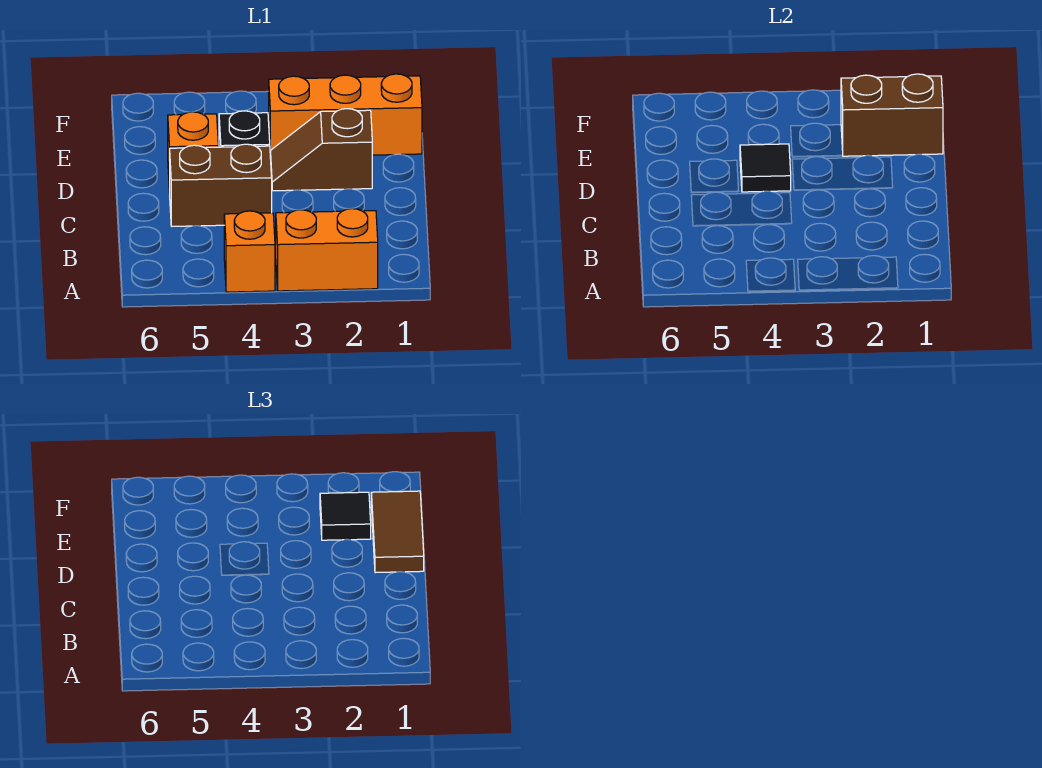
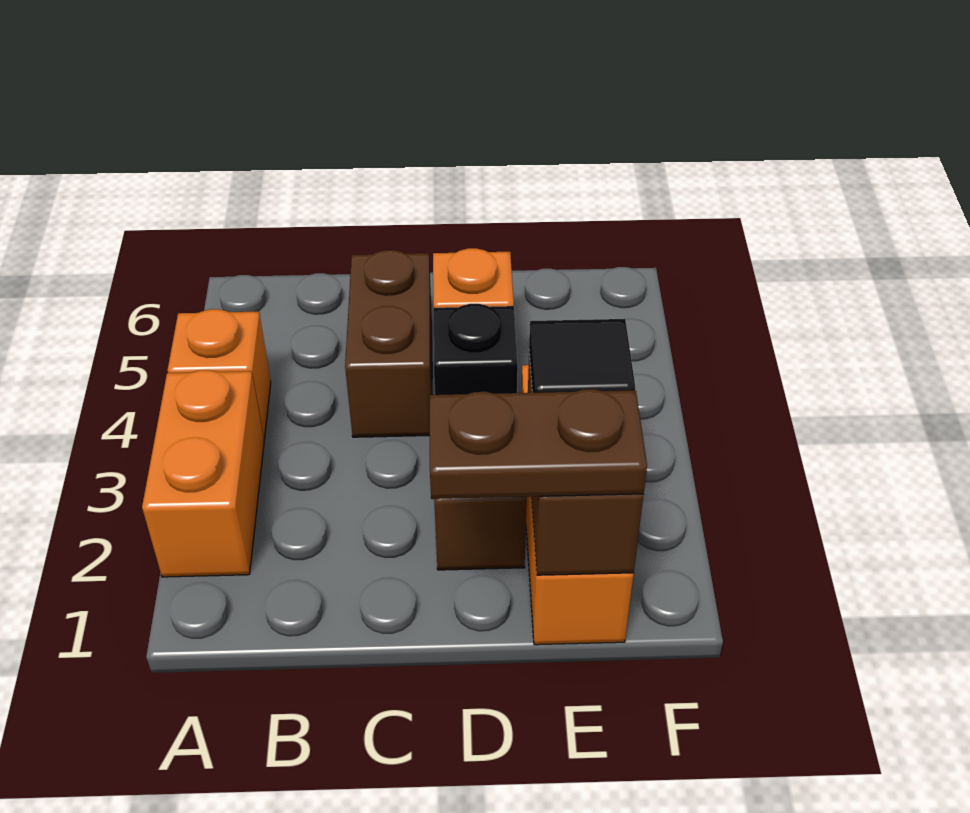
brown tile D1:E1 level 3 -> brown plate D1:E1 level 3
black tile D4 level 2 -> none

